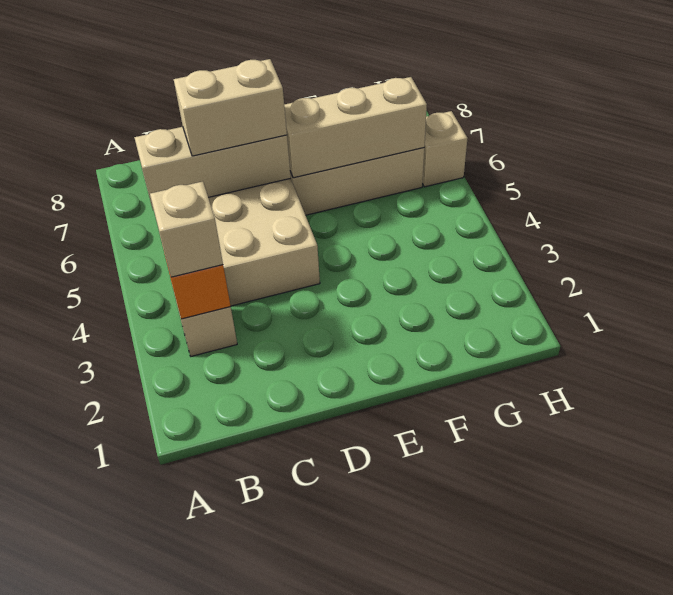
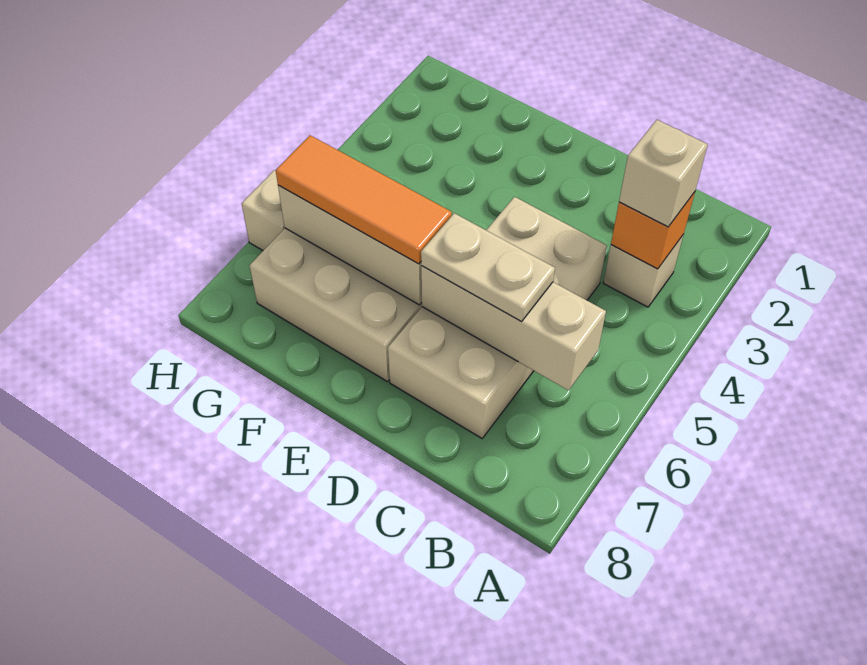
tan brick C6:D6 level 3 -> tan plate C6:D6 level 3
none -> orange tile E6:G6 level 3

